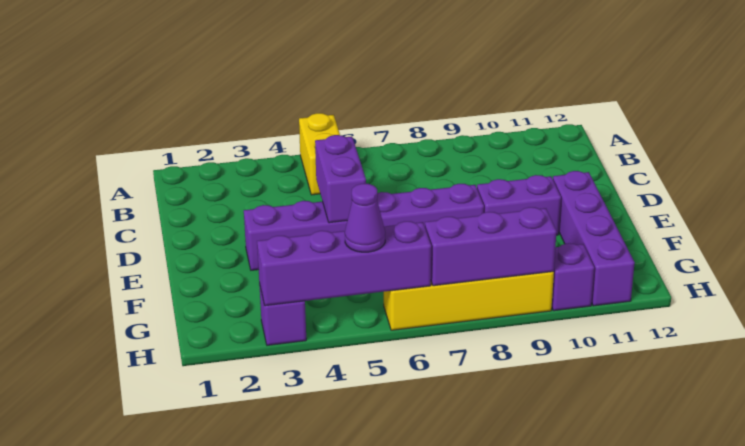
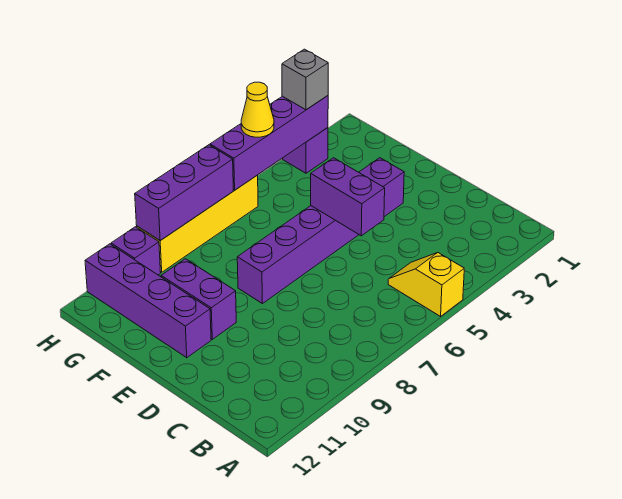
yellow brick A5:B5 level 1 -> yellow slope A5:B5 level 1 top A
purple brick E9:E10 level 1 -> purple brick E10:F10 level 1
none -> grey brick H3 level 3
purple cone H5 level 3 -> yellow cone H5 level 3

